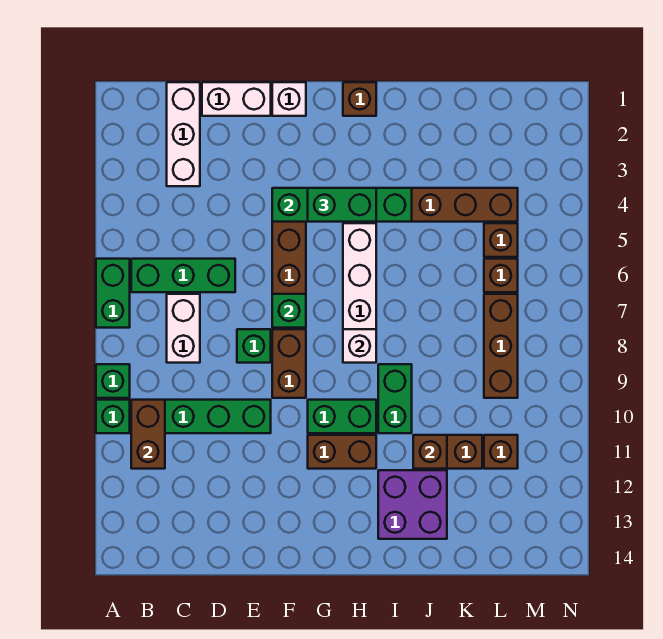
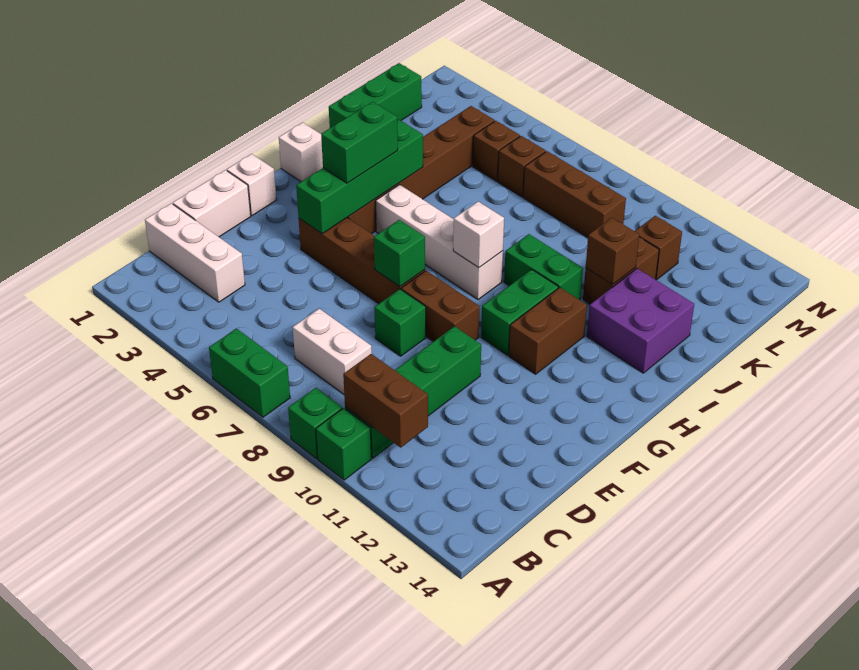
green brick B6:D6 level 1 -> green brick J1:L1 level 1
brown brick H1 level 1 -> white brick H1 level 1

